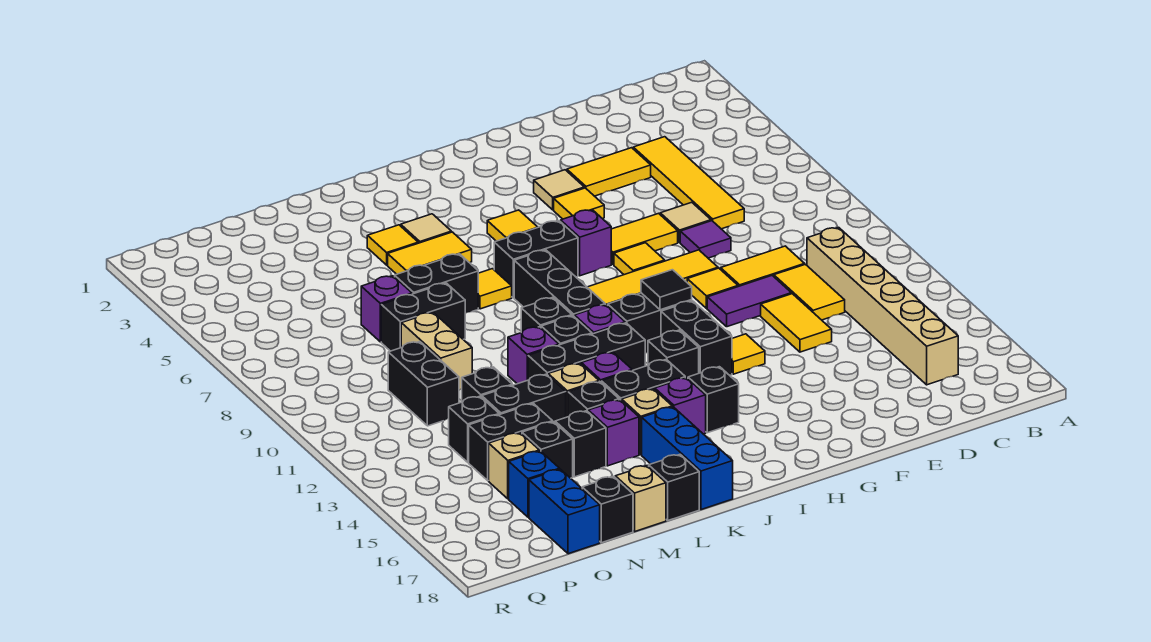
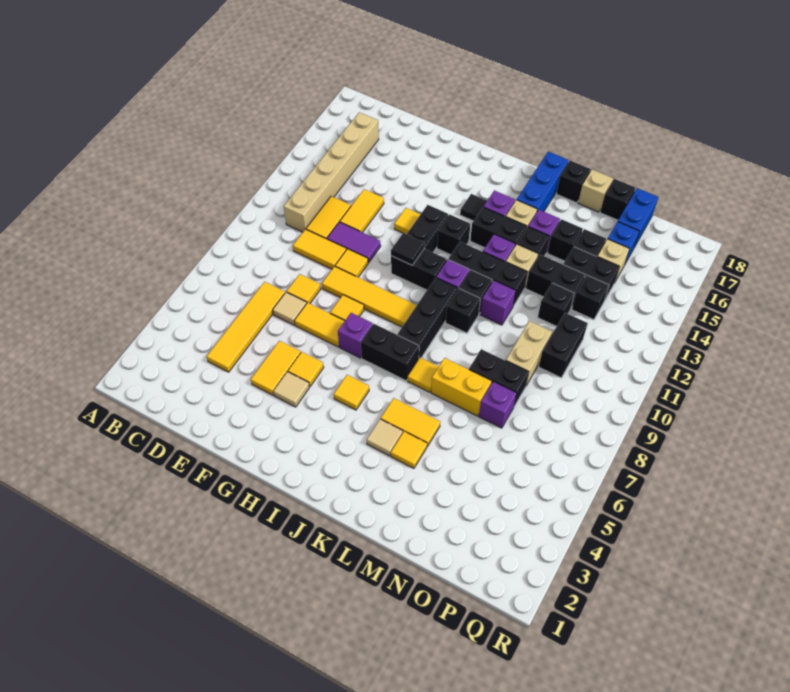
yellow tile E4:F4 level 1 -> yellow tile F4:F5 level 1
purple tile E8 level 1 -> yellow tile E8 level 1
black brick I15 level 1 -> black tile I15 level 1
black brick L7:M7 level 1 -> yellow brick L7:M7 level 1

